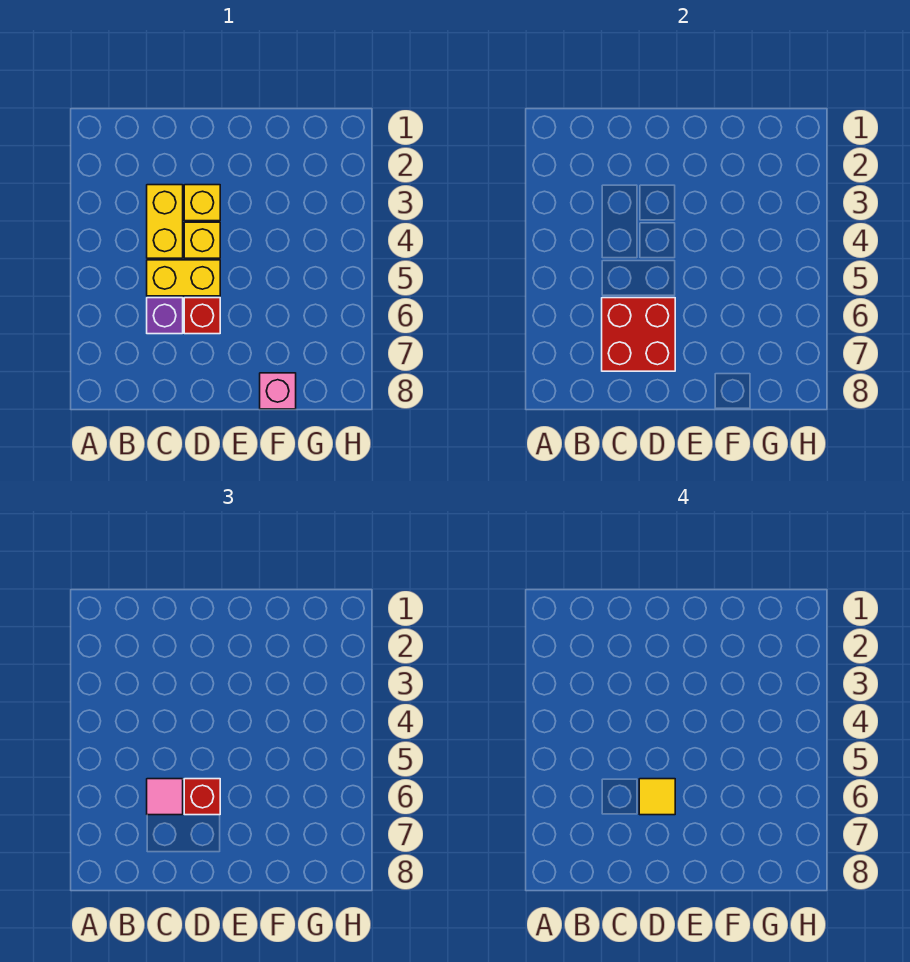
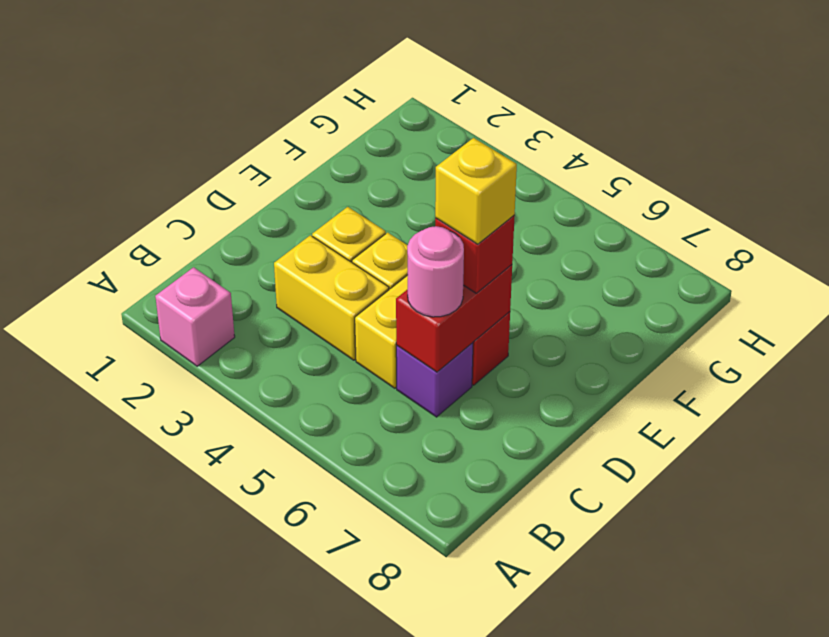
red brick C6:D7 level 2 -> red brick C6:D6 level 2
pink tile C6 level 3 -> pink round brick C6 level 3
yellow tile D6 level 4 -> yellow brick D6 level 4
pink brick F8 level 1 -> pink brick A2 level 1

